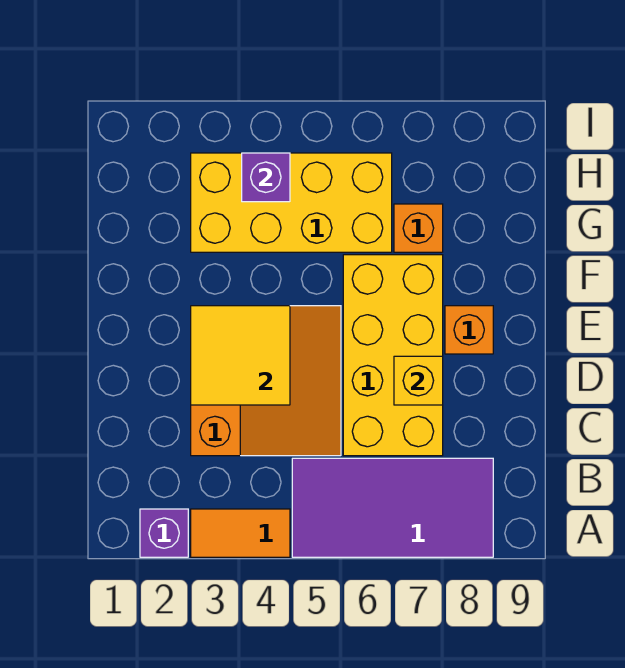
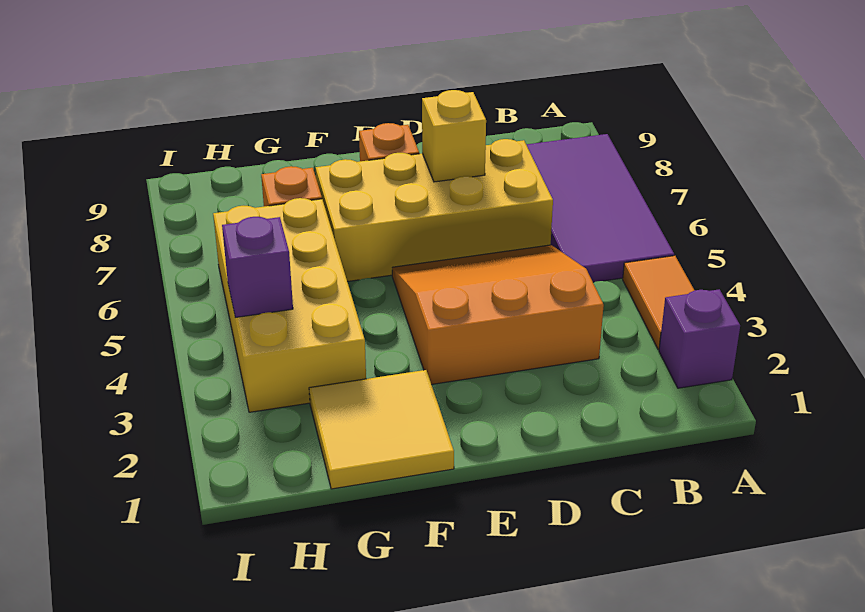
yellow tile D3:E4 level 2 -> yellow tile F1:G2 level 1

